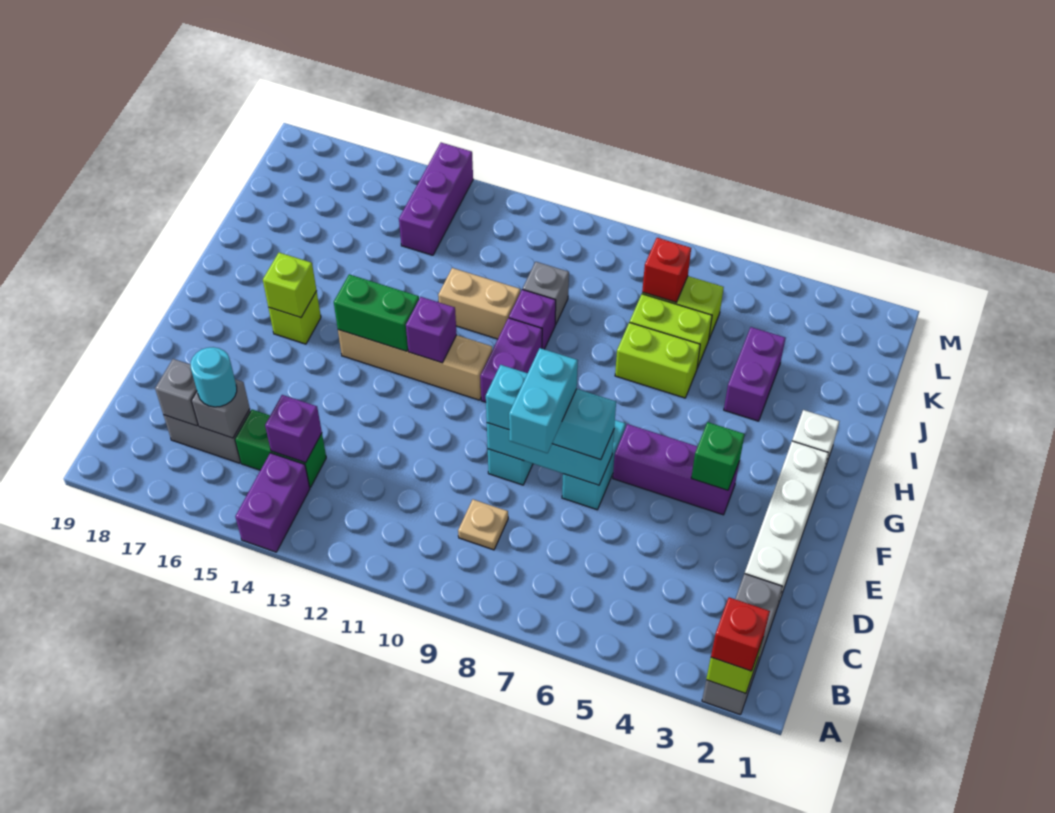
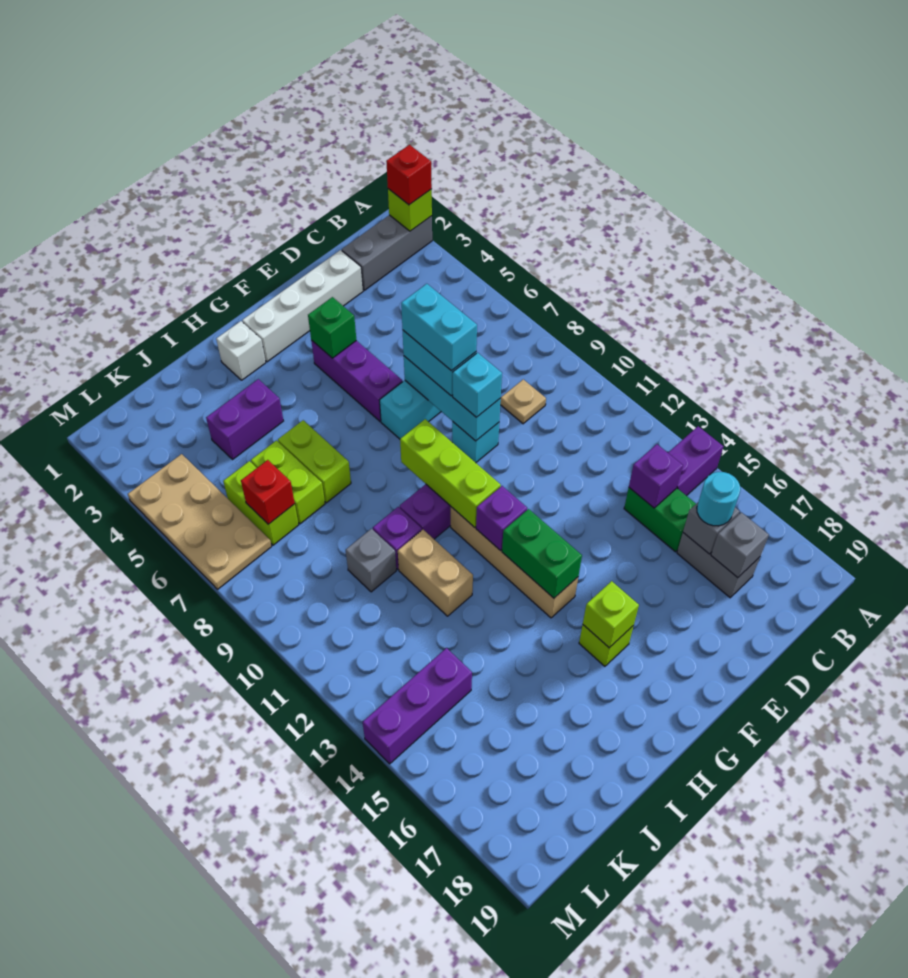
cyan brick D8:E8 level 4 -> cyan brick E7:E8 level 4
none -> lime brick G9:G11 level 2
none -> tan plate L4:M7 level 1

